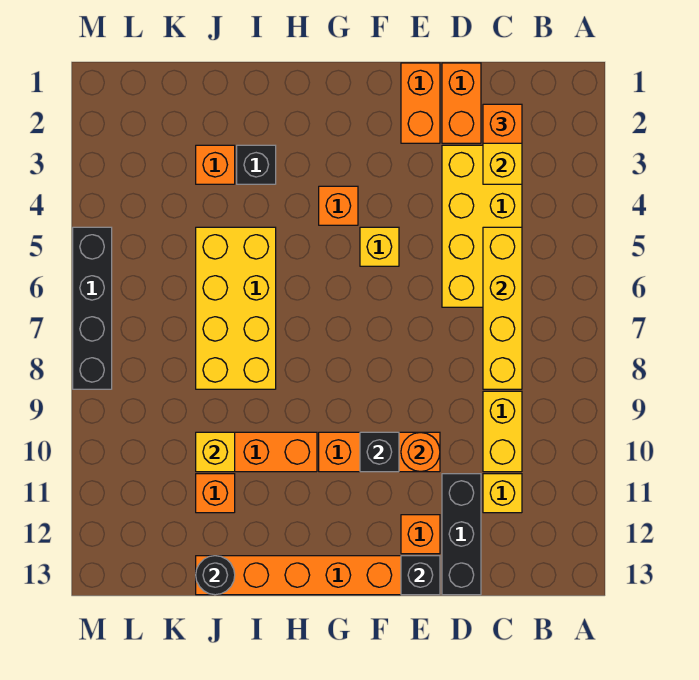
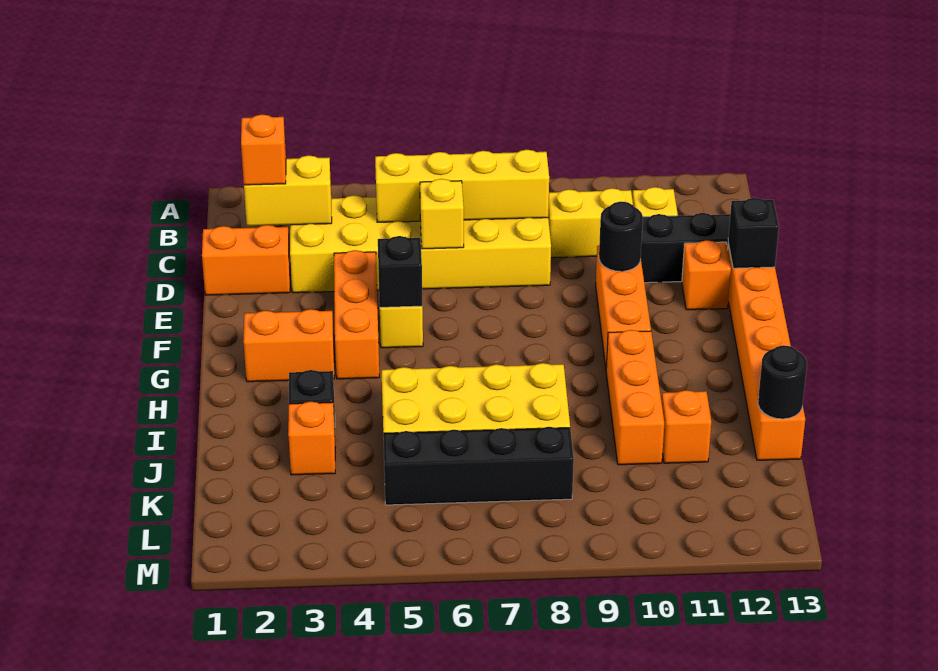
yellow brick C3:D6 level 1 -> yellow brick C3:D8 level 1
orange brick E1:E2 level 1 -> orange brick G2:G3 level 1
orange round brick E10 level 2 -> black round brick E10 level 2
black brick F10 level 2 -> black brick F5 level 2
orange brick G4 level 1 -> orange brick E4:G4 level 1
yellow brick J10 level 2 -> yellow brick D6 level 2
black brick M5:M8 level 1 -> black brick K5:K8 level 1

